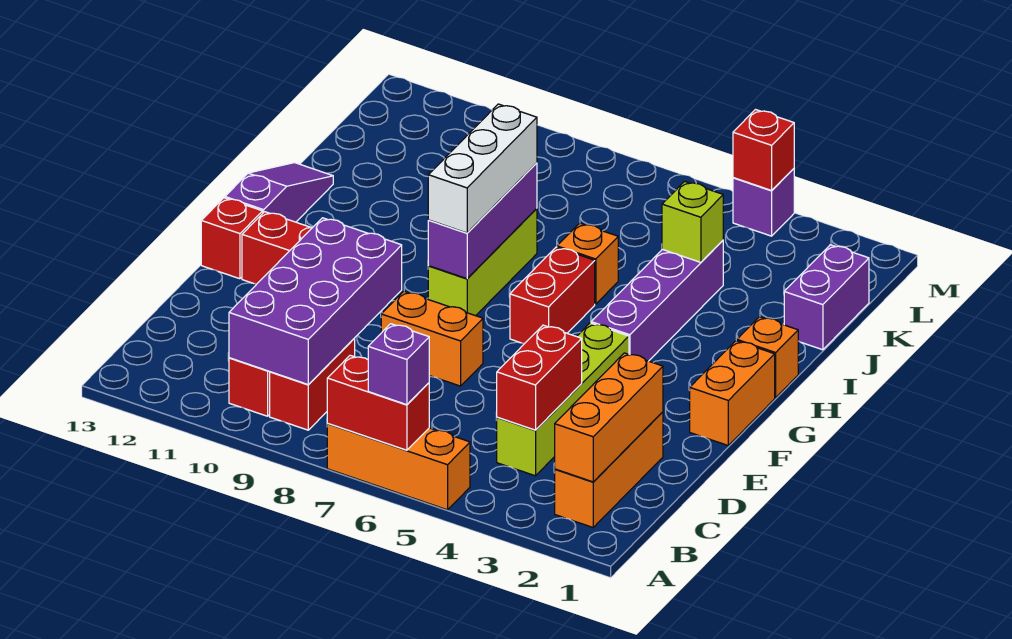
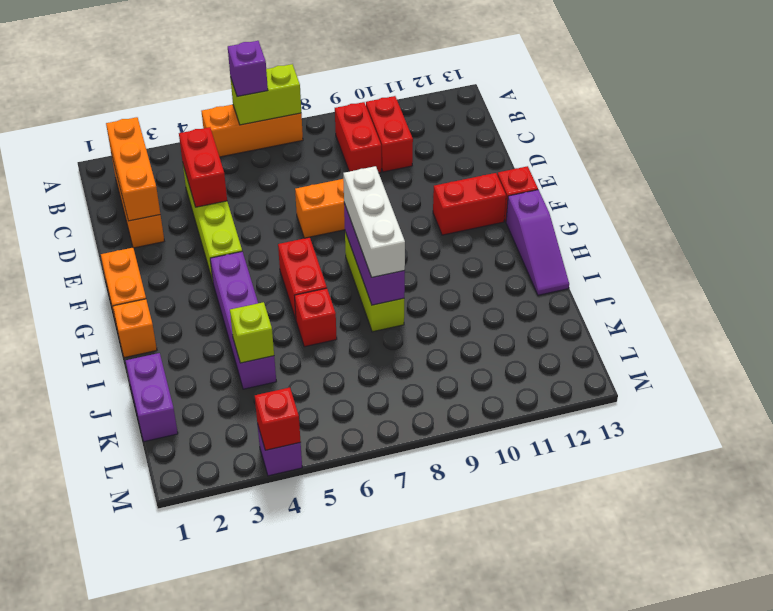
red brick A6:A7 level 2 -> lime brick A6:A7 level 2
purple brick B9:E10 level 2 -> none
orange brick I6 level 1 -> red brick I6 level 1

